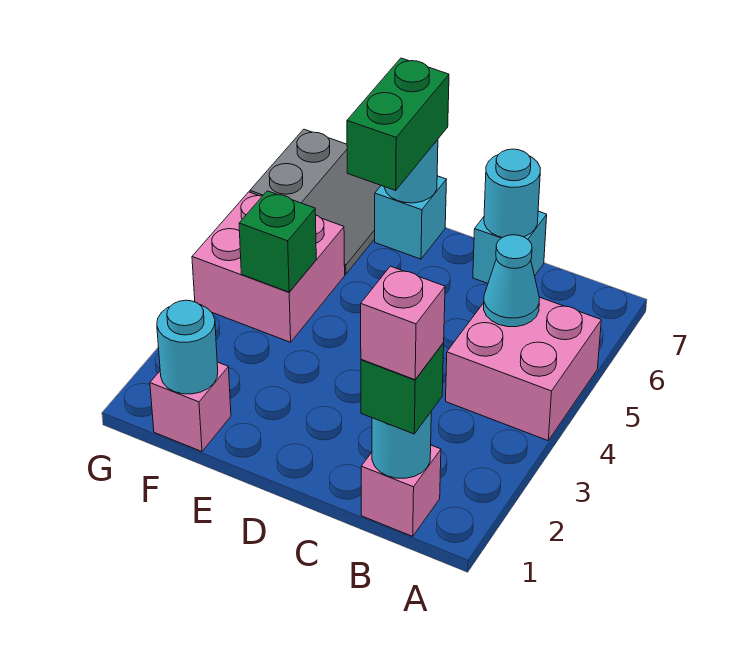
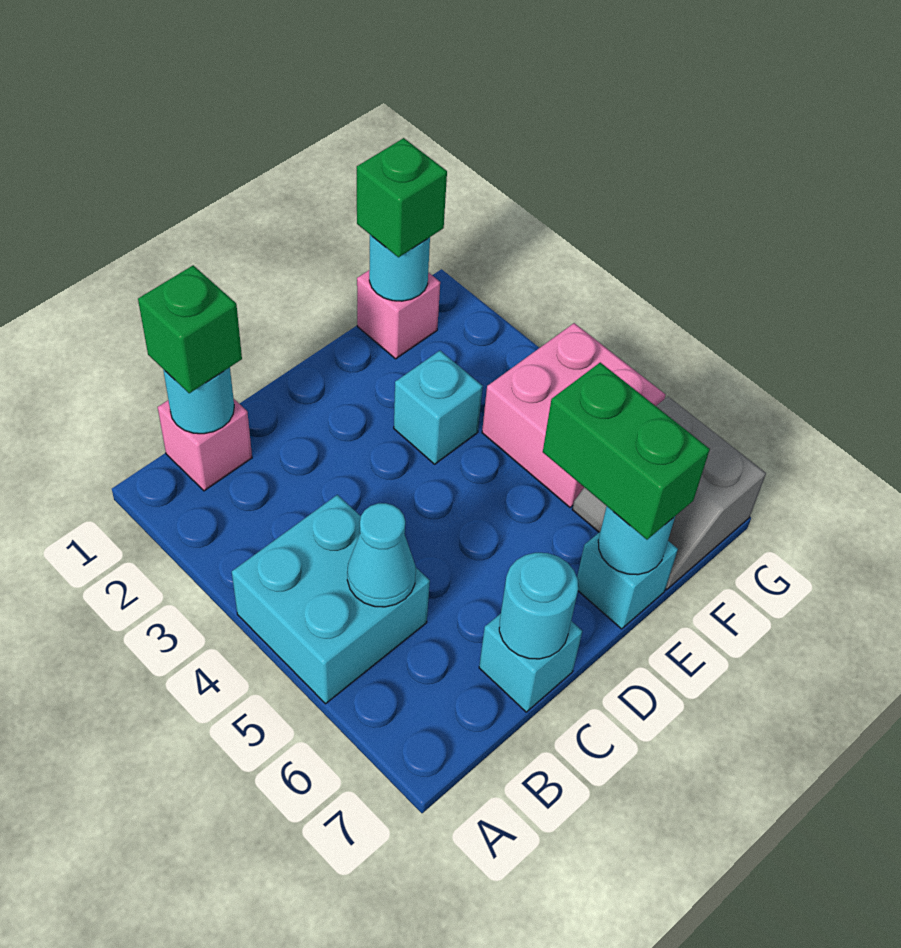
pink brick A4:B5 level 1 -> cyan brick A4:B5 level 1
pink brick B1 level 4 -> none
none -> cyan brick E3 level 1
green brick F4 level 2 -> green brick F1 level 3

